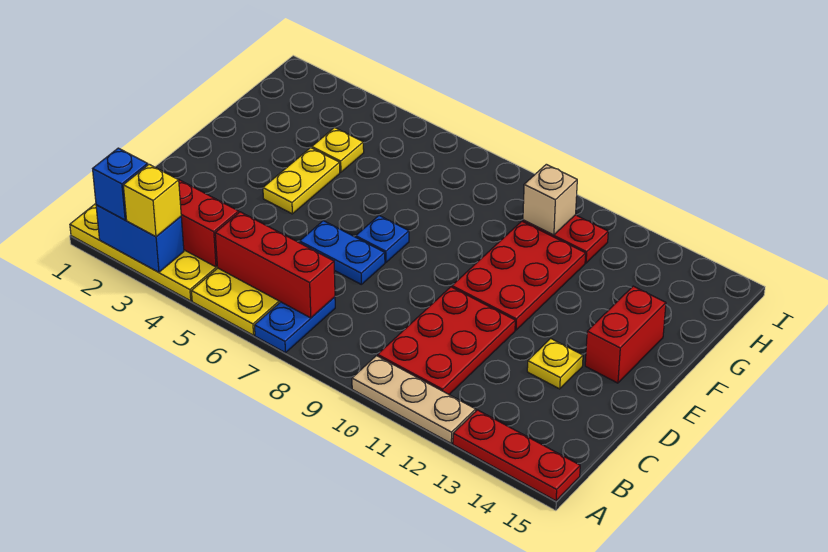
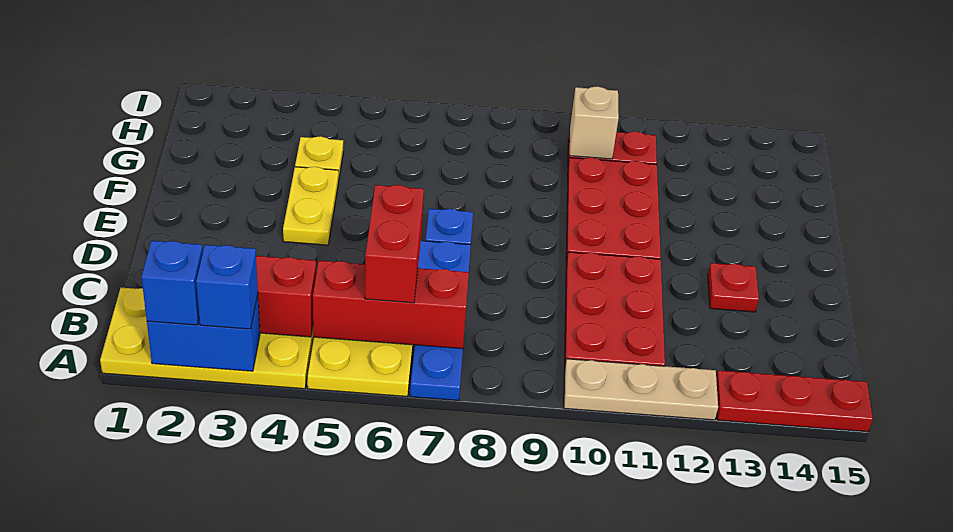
yellow brick A3 level 3 -> blue brick A3 level 3
yellow plate D13 level 1 -> red plate D13 level 1
red brick E14:F14 level 1 -> red brick B6:C6 level 3

